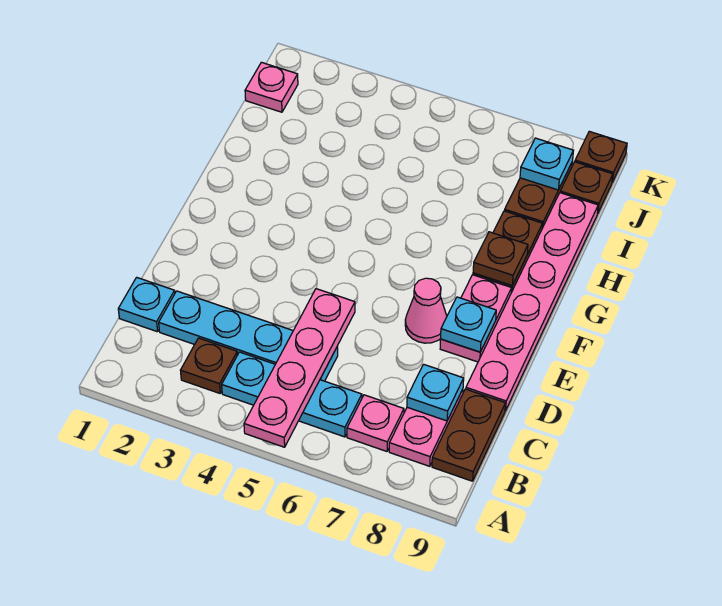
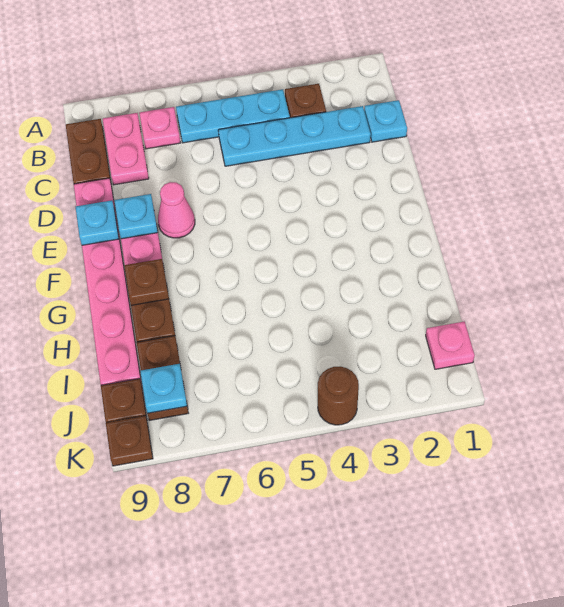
pink plate A5:D5 level 2 -> none
cyan plate C8 level 2 -> cyan plate E9 level 2
none -> brown round brick K4 level 1

